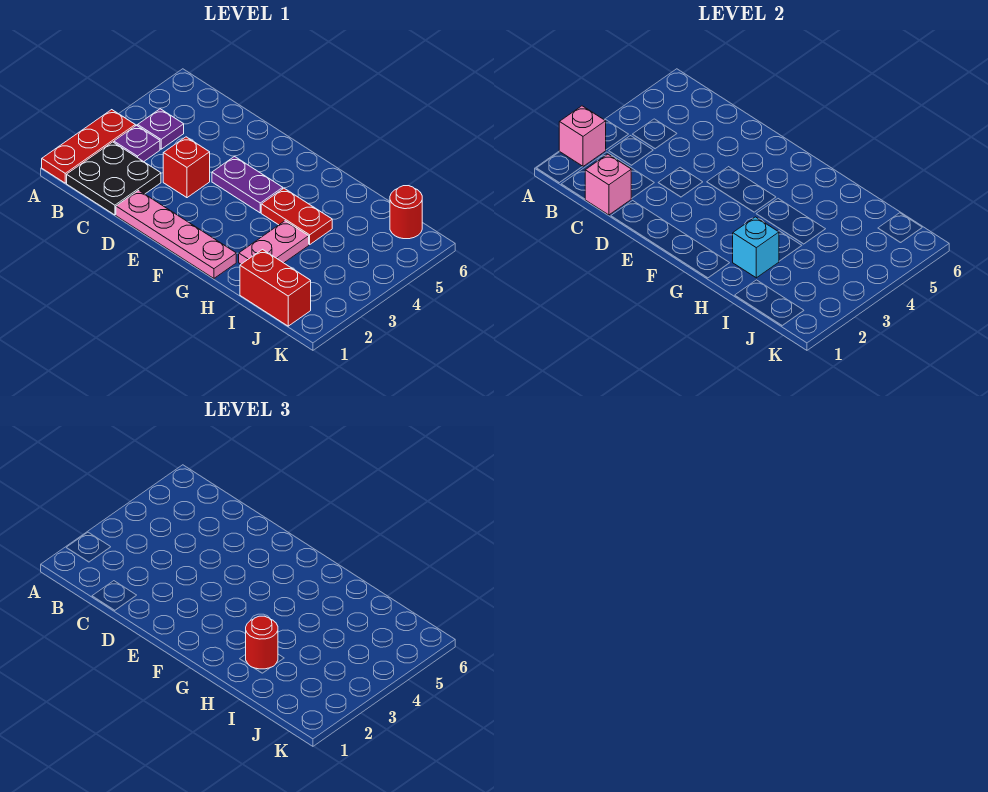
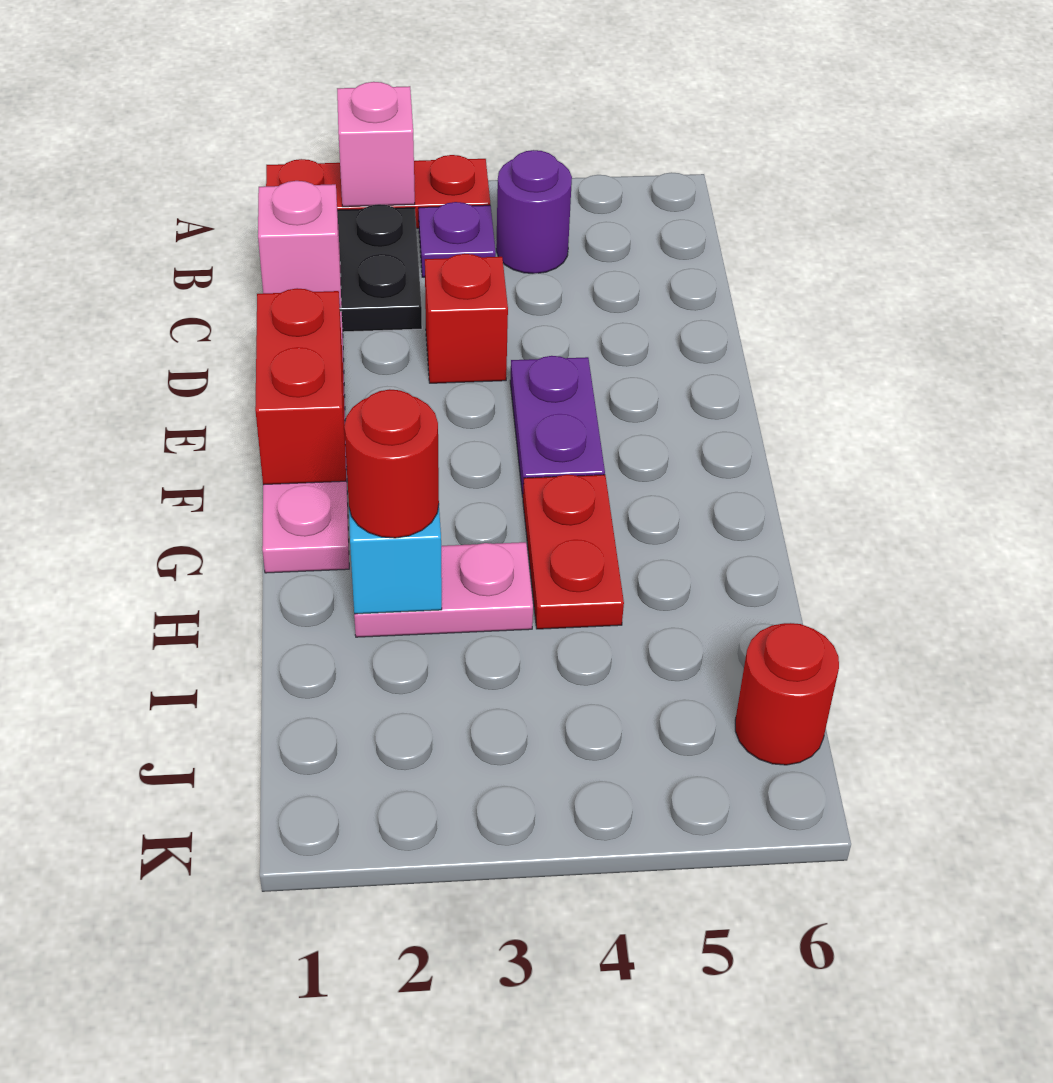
purple plate B4 level 1 -> purple round brick B4 level 1
red brick I1:J1 level 1 -> red brick E1:F1 level 2

